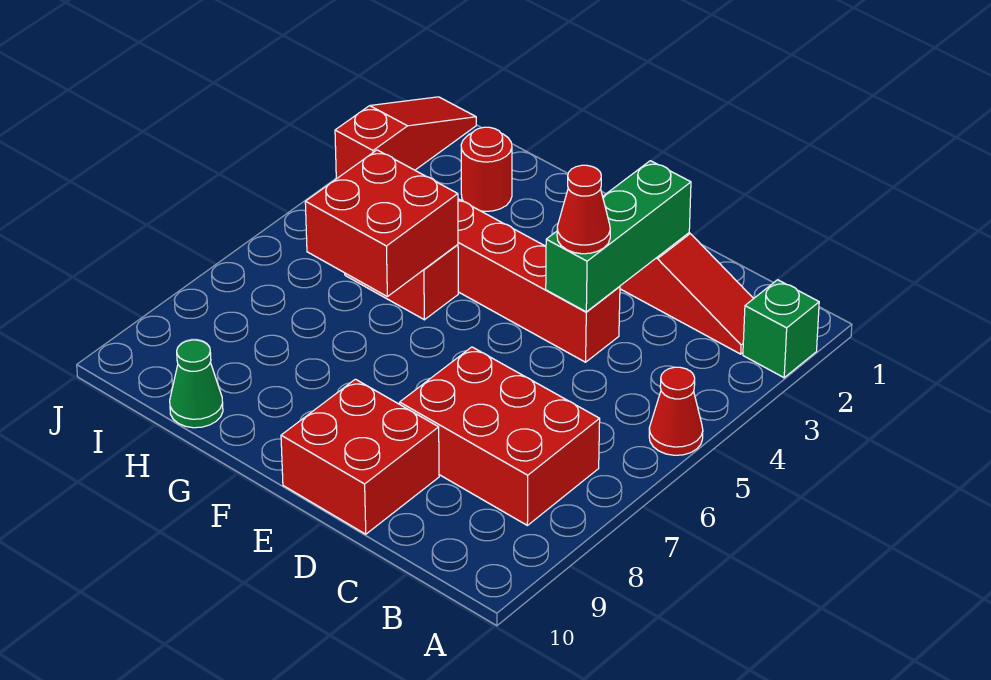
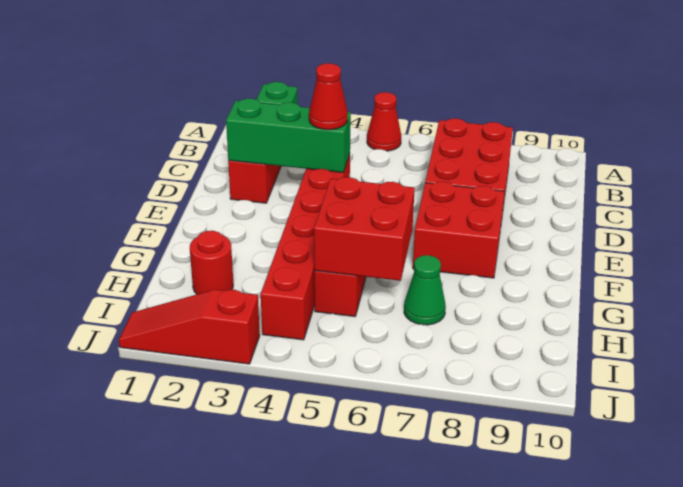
red brick D9:E10 level 1 -> red brick E7:F8 level 1
green cone H10 level 1 -> green cone H7 level 1

